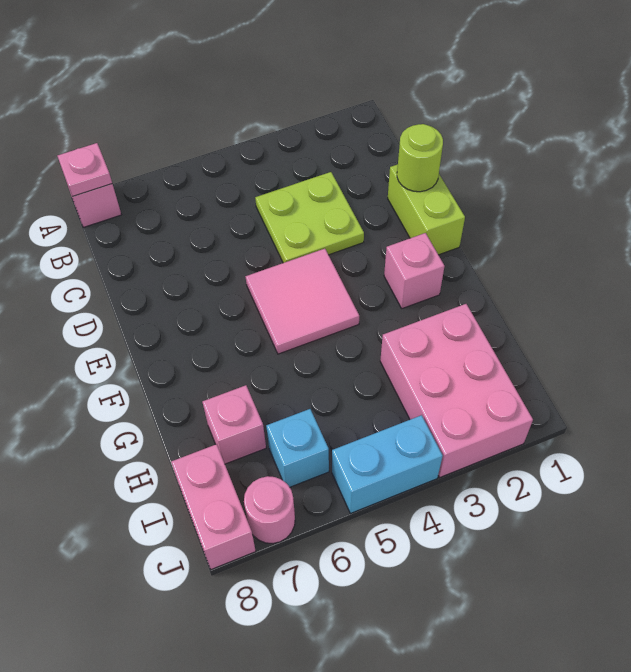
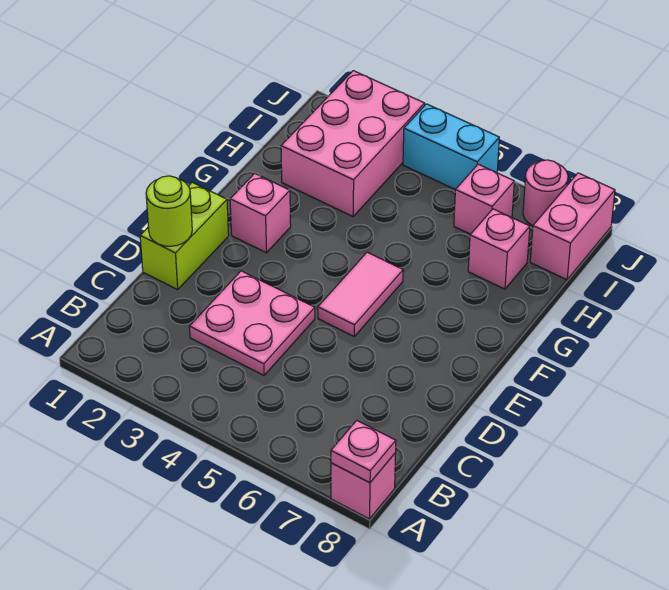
lime plate C3:D4 level 1 -> pink plate C3:D4 level 1
pink tile E4:F5 level 1 -> pink tile E5:F5 level 1
cyan brick I6 level 1 -> pink brick I6 level 1

